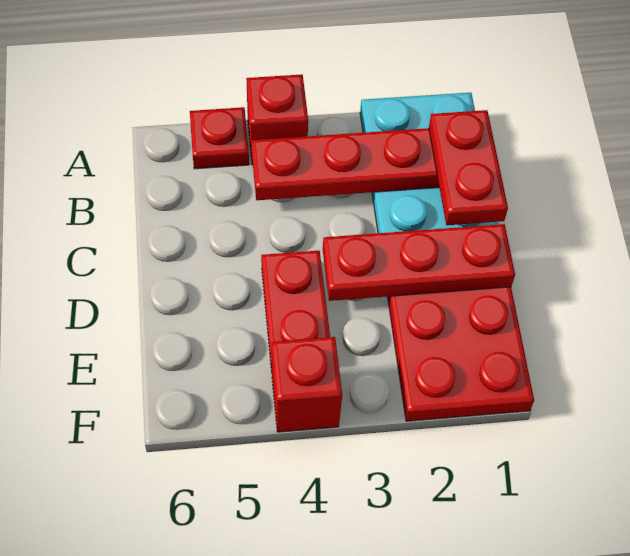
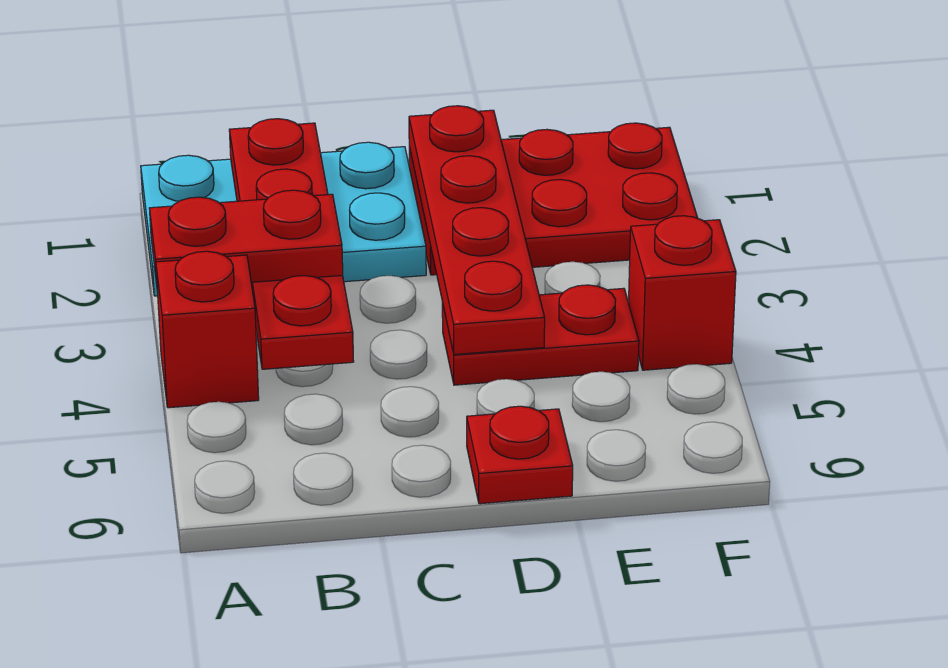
red plate A5 level 1 -> red plate D6 level 1
red plate B1:C1 level 3 -> red plate A3:B3 level 3
red plate D1:D3 level 2 -> red plate D1:D4 level 2

